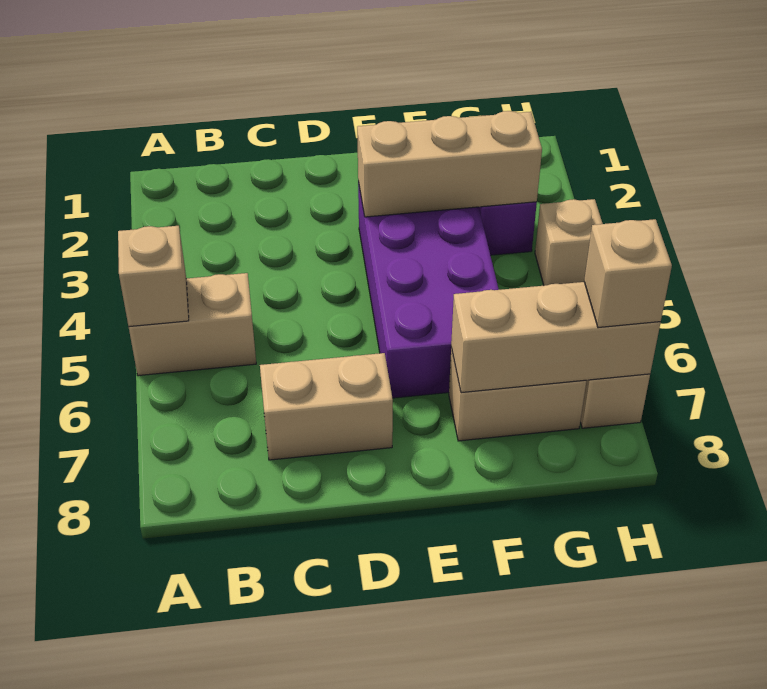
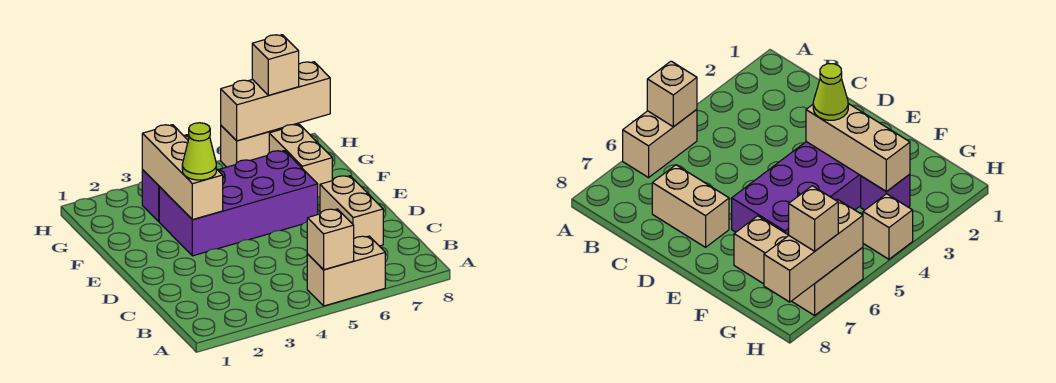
tan brick A5:B5 level 1 -> tan brick A5:A6 level 1
none -> lime cone E3 level 3
tan brick F7:H7 level 2 -> tan brick H6:H8 level 2

